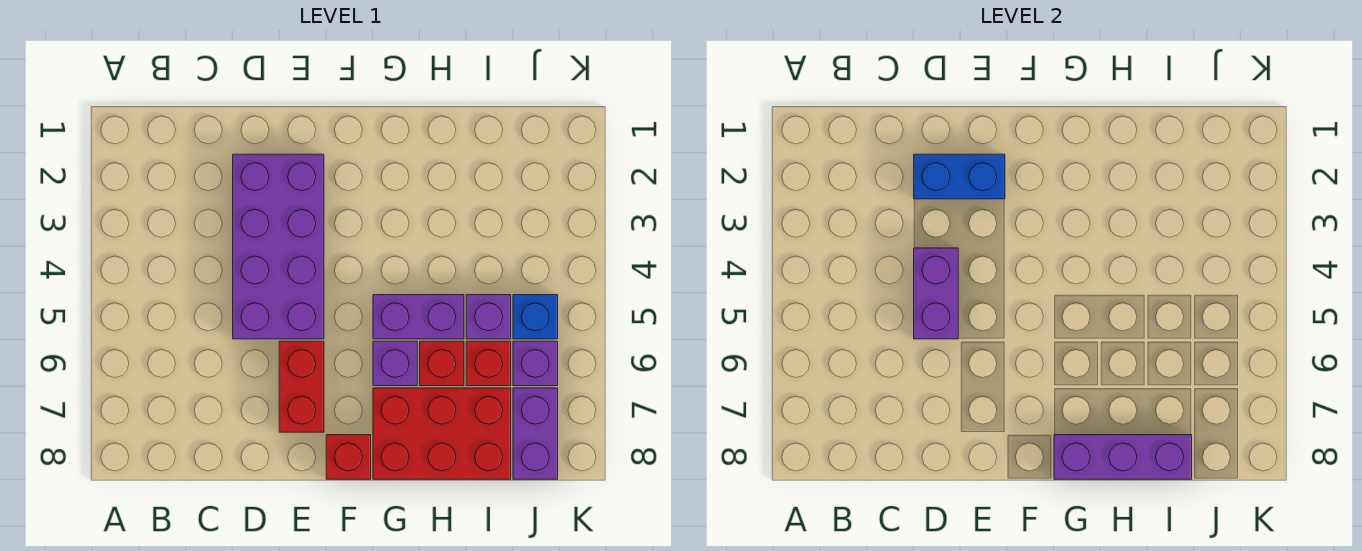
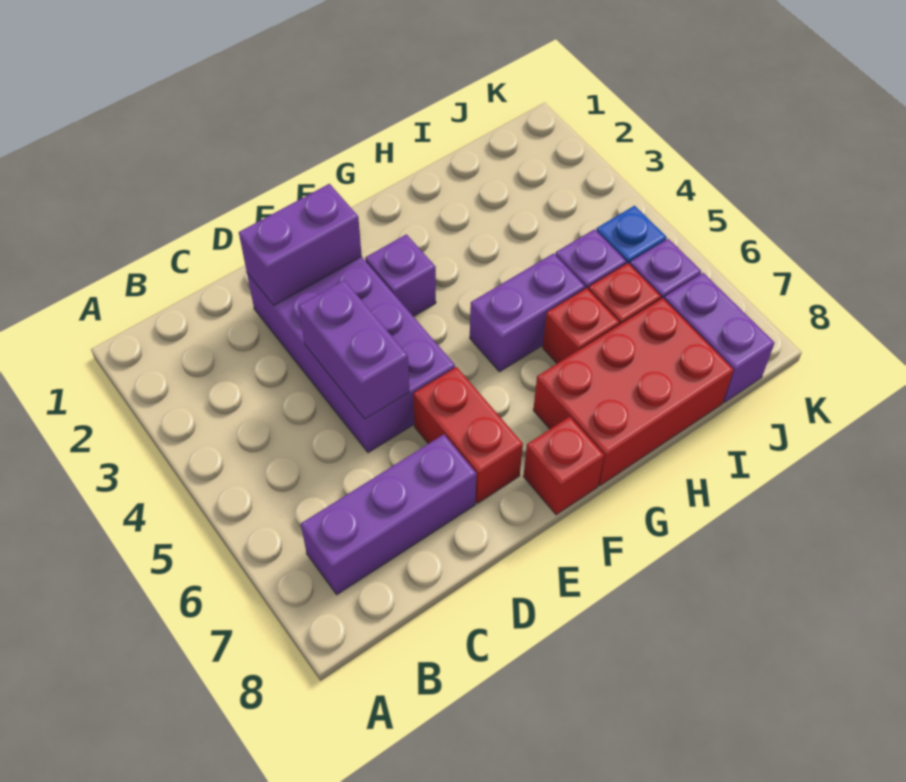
blue brick D2:E2 level 2 -> purple brick D2:E2 level 2
purple brick G6 level 1 -> purple brick F3 level 1
purple brick G8:I8 level 2 -> purple brick B7:D7 level 1

